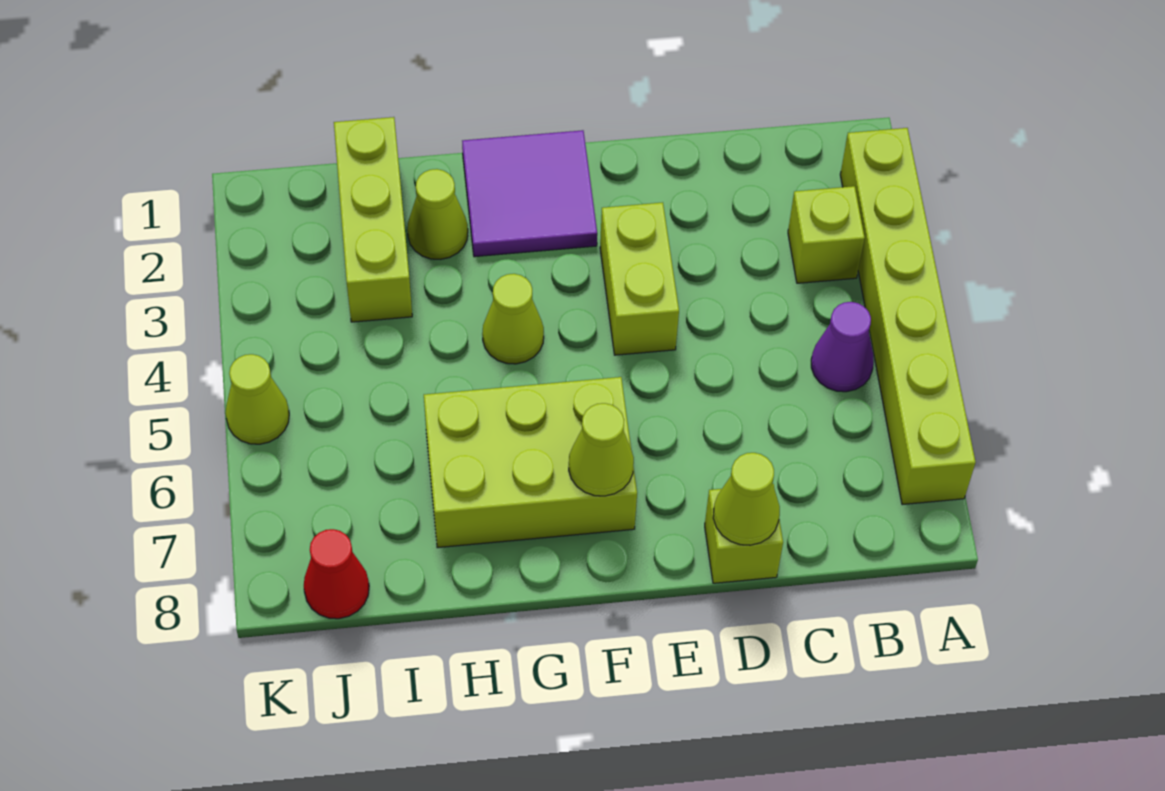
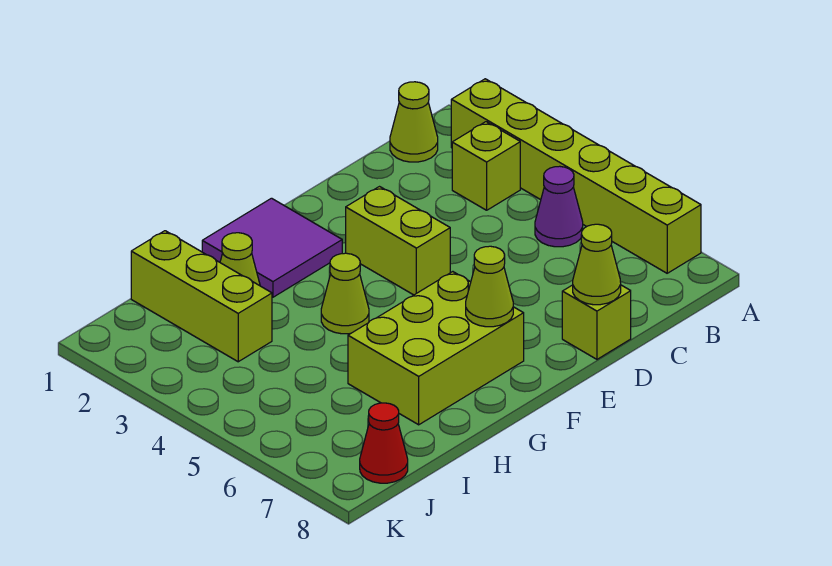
lime cone K5 level 1 -> lime cone B1 level 1

